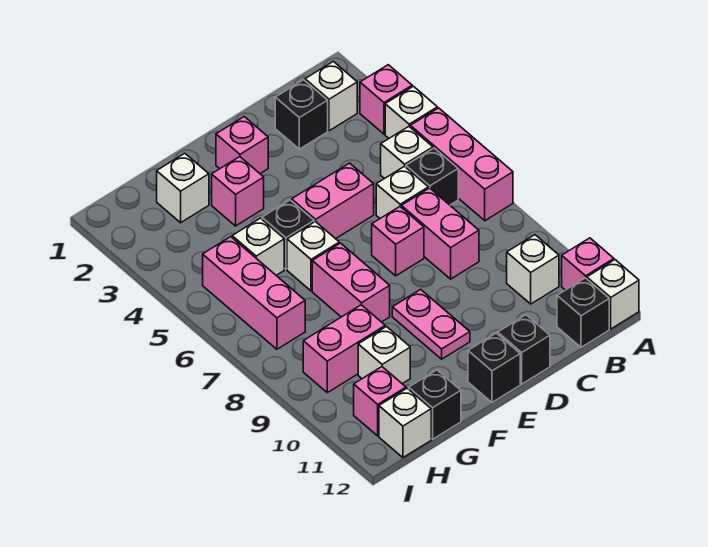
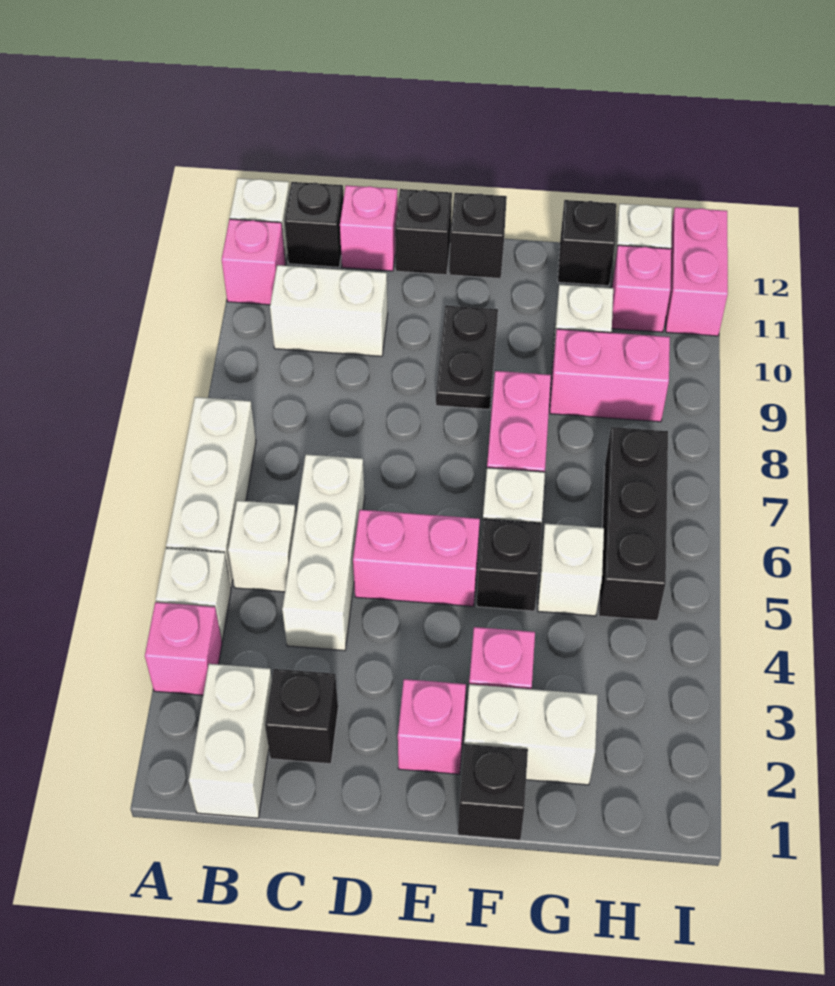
pink brick A5:A7 level 1 -> white brick A5:A7 level 1
white brick B2 level 1 -> white brick B1:B2 level 1
black brick B6 level 1 -> black brick F1 level 1
white brick B10 level 1 -> white brick B10:C10 level 1
white brick C6 level 1 -> white brick C4:C6 level 1
pink brick C7:C8 level 1 -> pink brick I11:I12 level 1
pink brick D7 level 1 -> pink brick C12 level 1
pink plate E9:E10 level 1 -> black plate E9:E10 level 1
white brick G2 level 1 -> white brick F2:G2 level 1
pink brick H5:H7 level 1 -> black brick H5:H7 level 1

